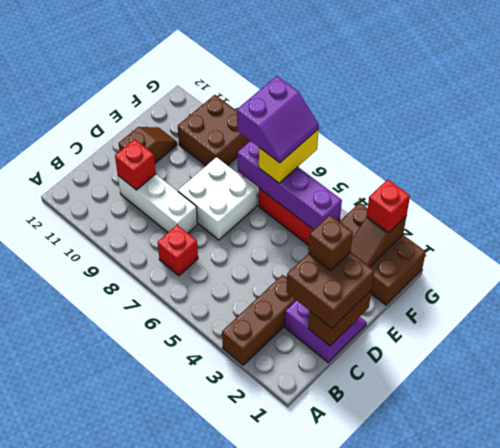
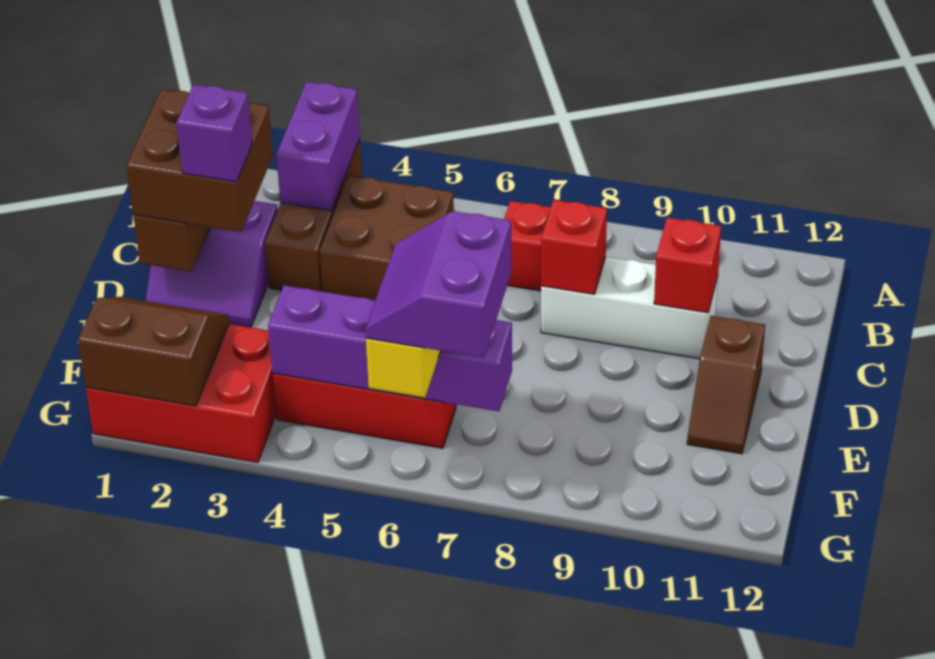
none -> purple brick A3:B3 level 2
brown brick D2 level 4 -> purple brick D2 level 4
white brick D7:E8 level 1 -> none
brown brick F1:G3 level 1 -> red brick F1:G3 level 1
brown slope F2:G2 level 2 top G -> brown slope F1:G2 level 2 top G
brown brick F9:G10 level 1 -> brown brick B4:C5 level 1
red brick G2 level 3 -> red brick C8 level 2

